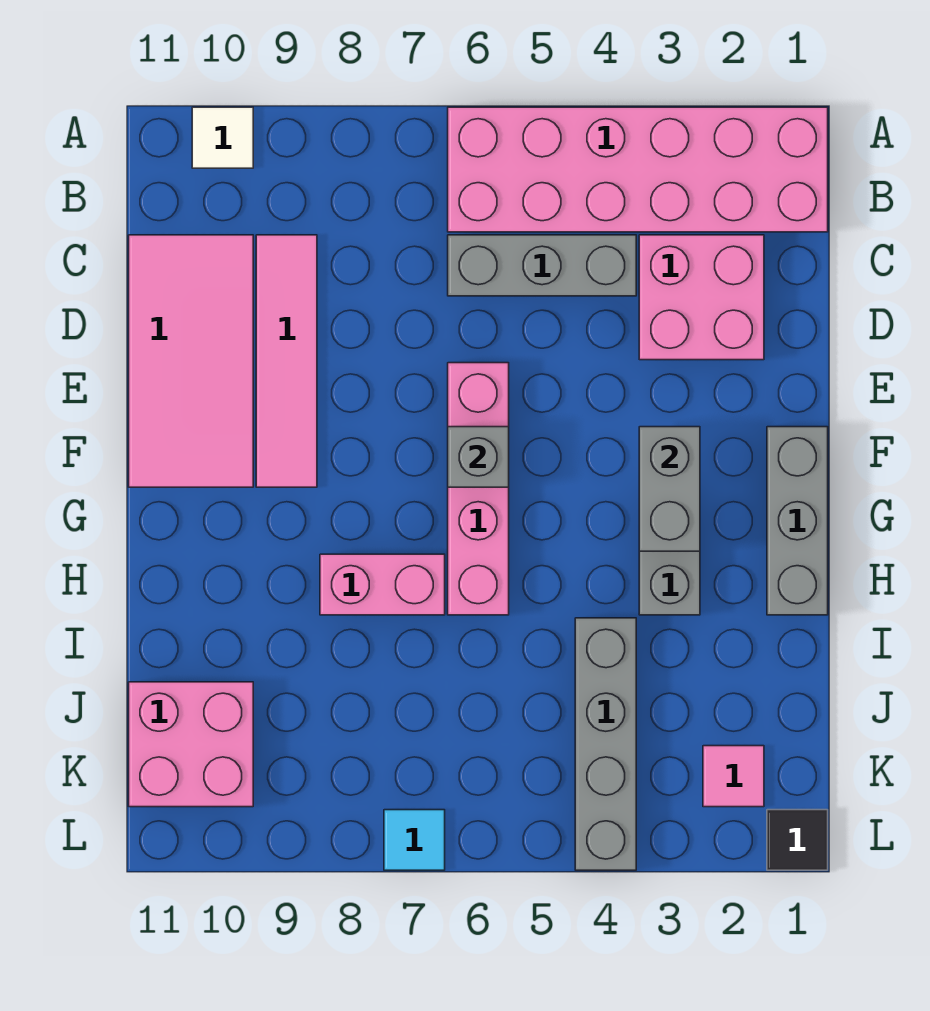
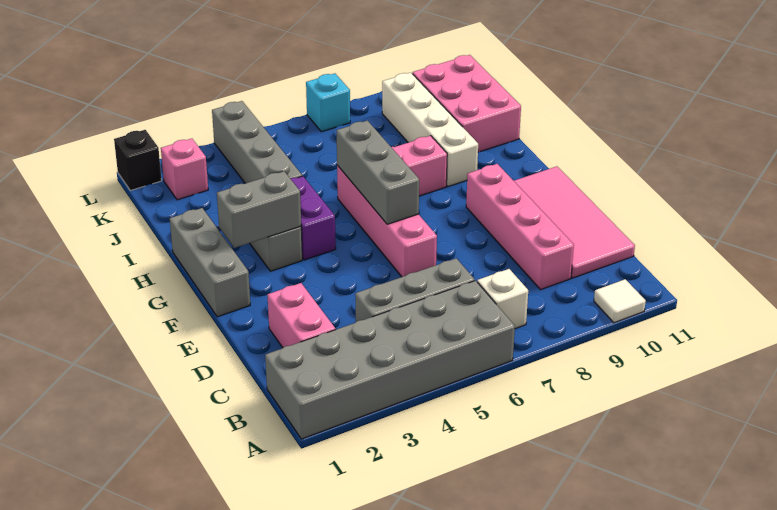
pink brick A1:B6 level 1 -> grey brick A1:B6 level 1
none -> white brick B7 level 1
pink brick C2:D3 level 1 -> pink brick C2:D2 level 1
pink tile C9:F9 level 1 -> pink brick C9:F9 level 1
grey brick F3:G3 level 2 -> grey brick G2:G3 level 2
grey brick F6 level 2 -> grey brick F6:H6 level 2
none -> purple brick G4:H4 level 1
none -> white brick H9:K9 level 1
pink brick J10:K11 level 1 -> pink brick I10:K11 level 1
pink tile K2 level 1 -> pink brick K2 level 1
black tile L1 level 1 -> black brick L1 level 1
cyan tile L7 level 1 -> cyan brick L7 level 1

